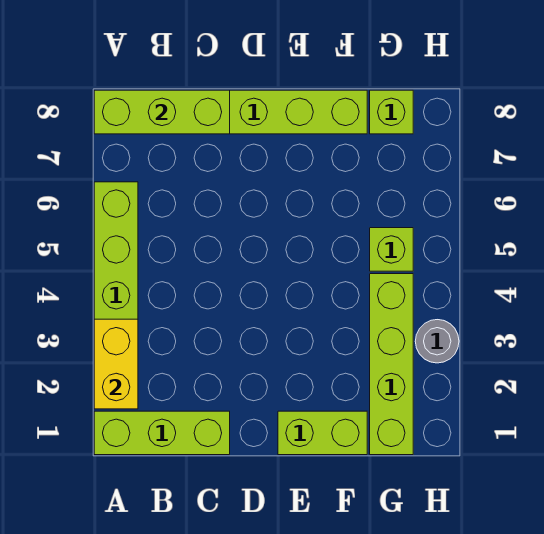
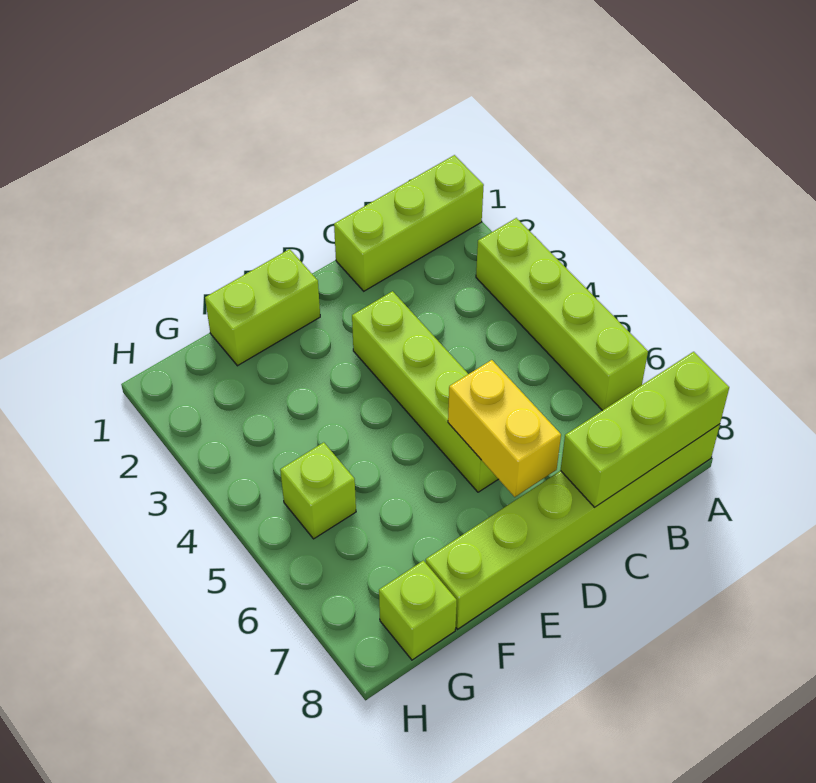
yellow brick A2:A3 level 2 -> yellow brick D6:D7 level 2
lime brick G1:G4 level 1 -> lime brick D3:D6 level 1
grey round brick H3 level 1 -> none

